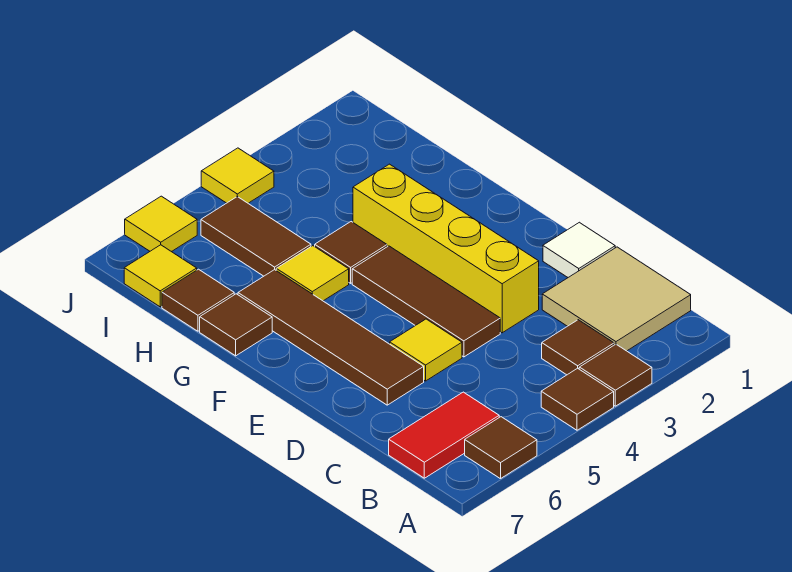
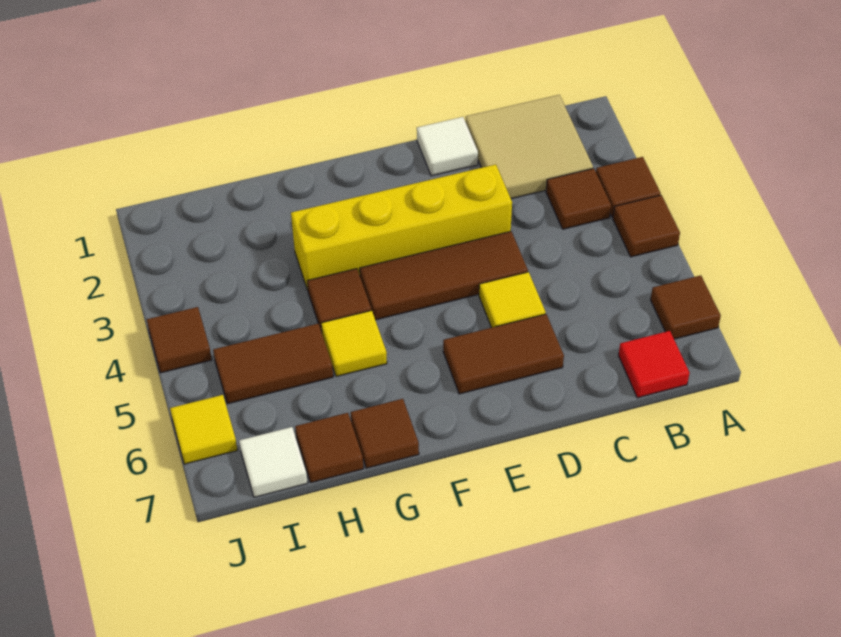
red tile B6:B7 level 1 -> red tile B7 level 1
brown tile D6:G6 level 1 -> brown tile D6:E6 level 1
yellow tile I7 level 1 -> white tile I7 level 1
yellow tile J4 level 1 -> brown tile J4 level 1

